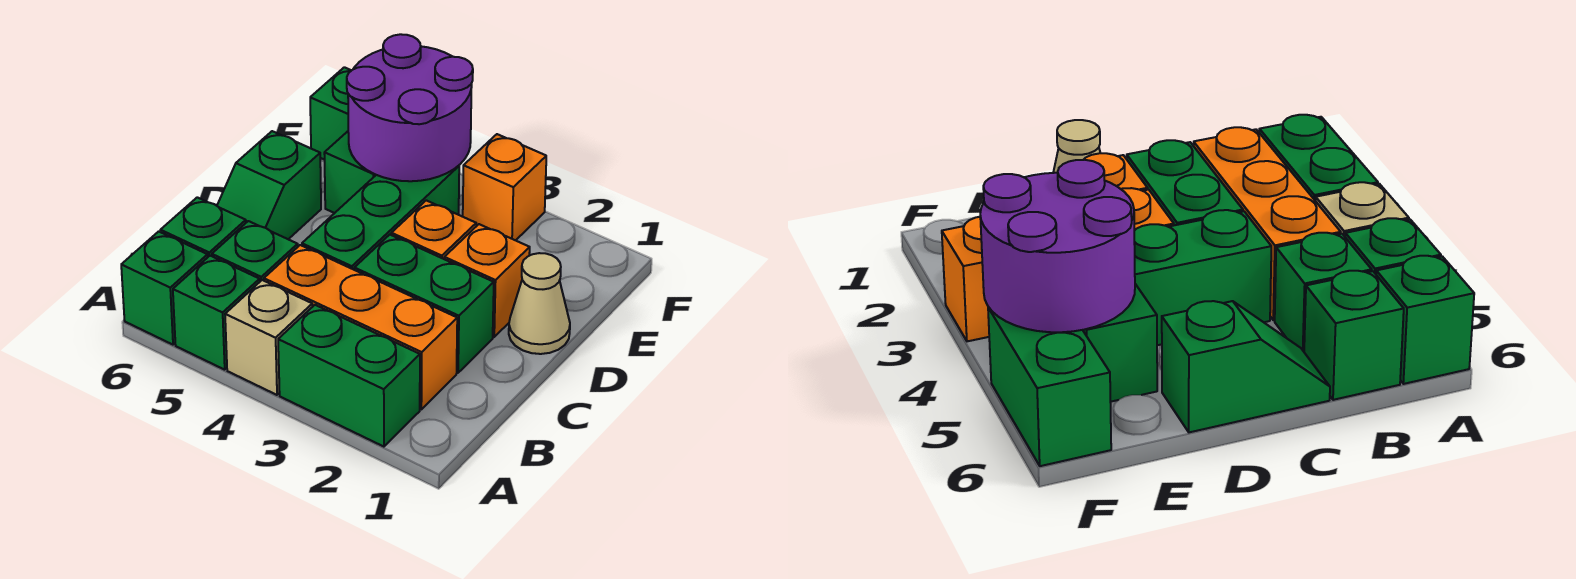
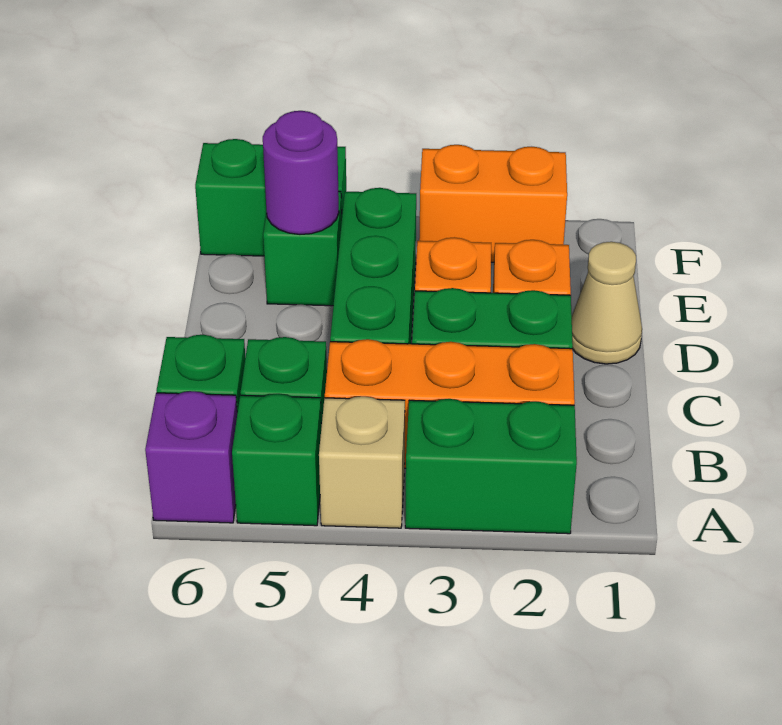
green brick A6 level 1 -> purple brick A6 level 1
green slope C6:D6 level 1 top D -> none
purple round brick E4:F5 level 2 -> purple round brick E5 level 2
orange brick F3 level 1 -> orange brick F2:F3 level 1

